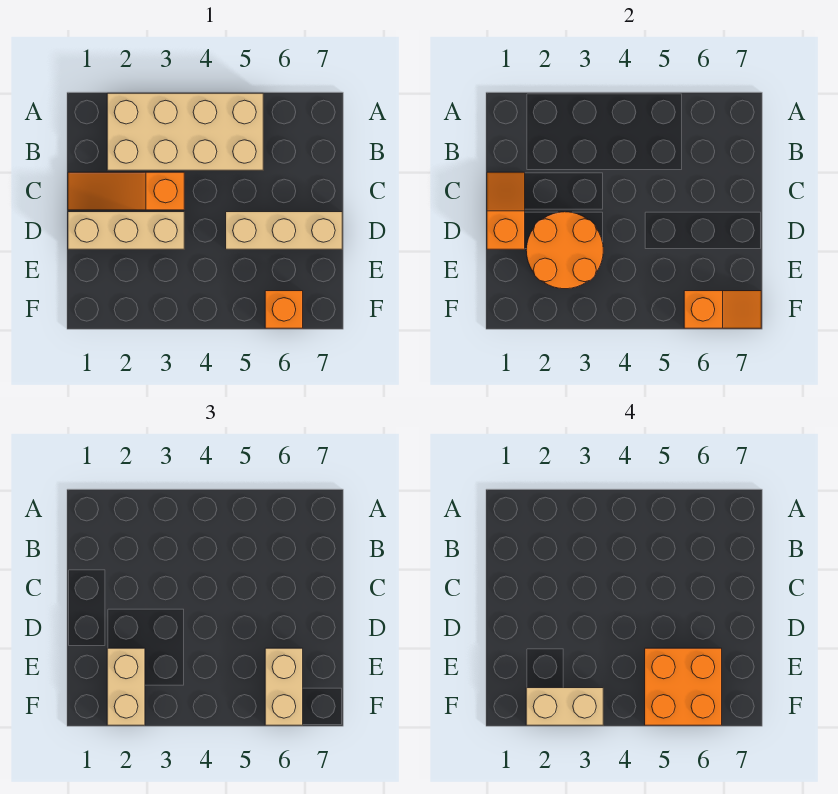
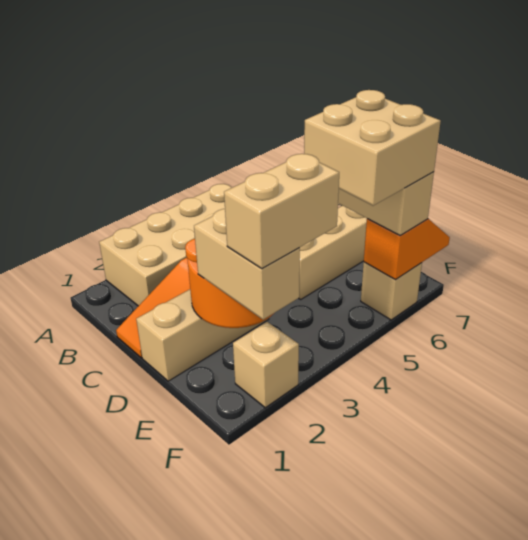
orange slope C1:D1 level 2 top D -> none
orange brick E5:F6 level 4 -> tan brick E5:F6 level 4
none -> tan brick F2 level 1
orange brick F6 level 1 -> tan brick F6 level 1

